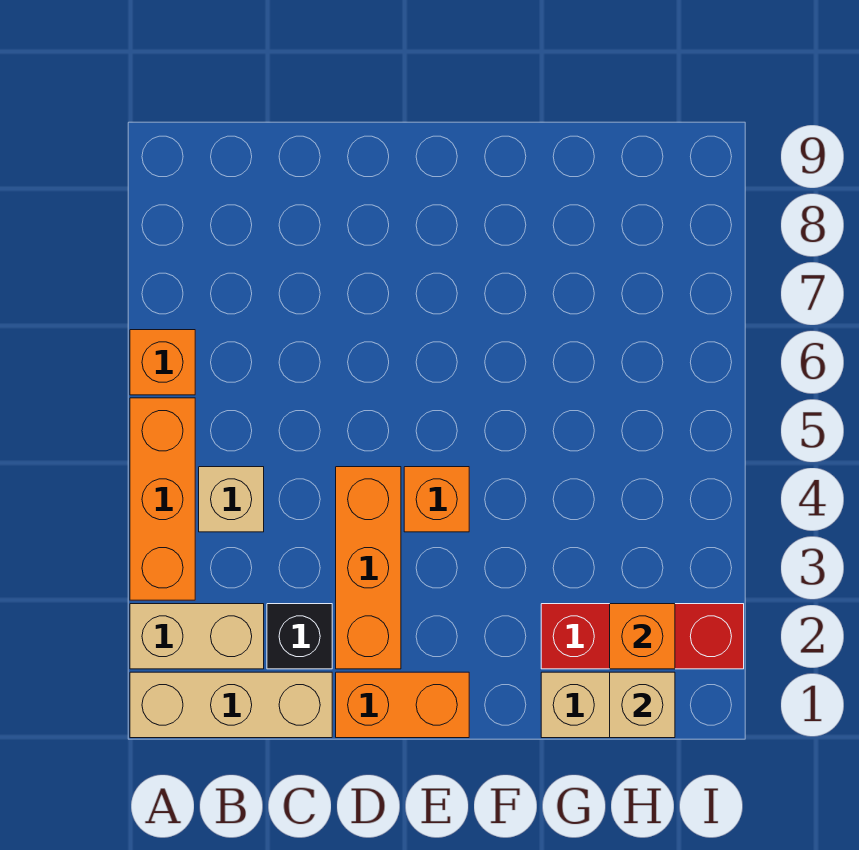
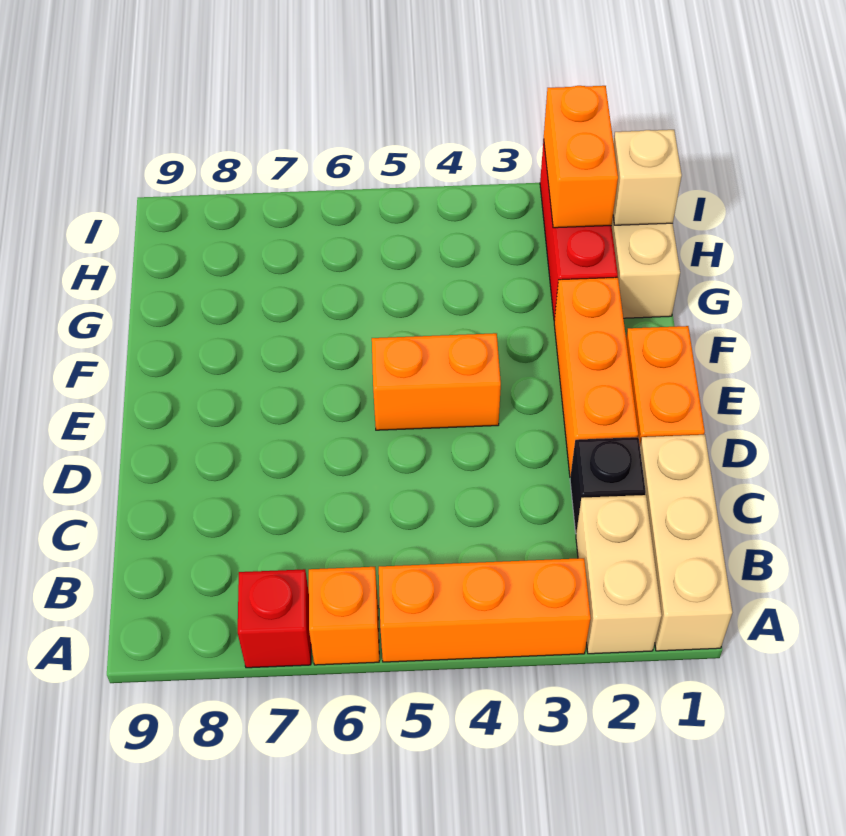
none -> red brick A7 level 1
tan brick B4 level 1 -> none
orange brick D2:D4 level 1 -> orange brick D2:F2 level 1
orange brick E4 level 1 -> orange brick E4:E5 level 1
orange brick H2 level 2 -> orange brick H2:I2 level 2

